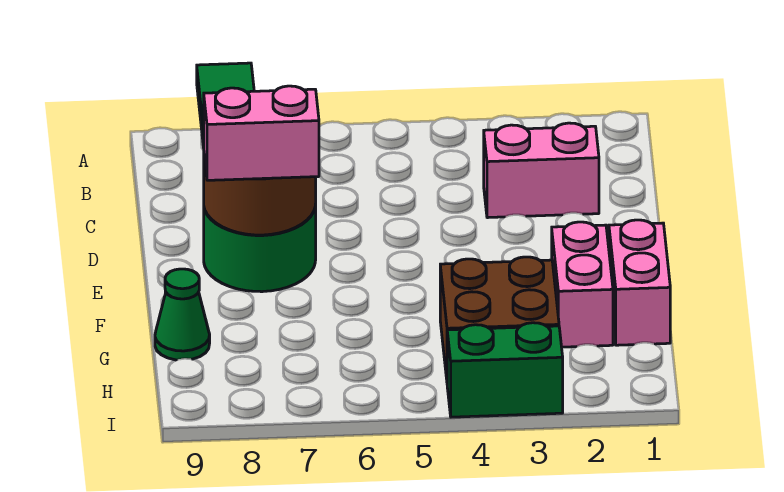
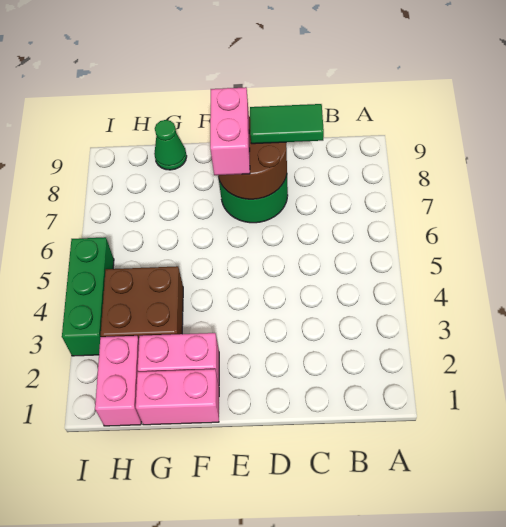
pink brick C2:C3 level 1 -> pink brick H1:H2 level 1
green brick I3:I4 level 1 -> green brick I3:I5 level 1

